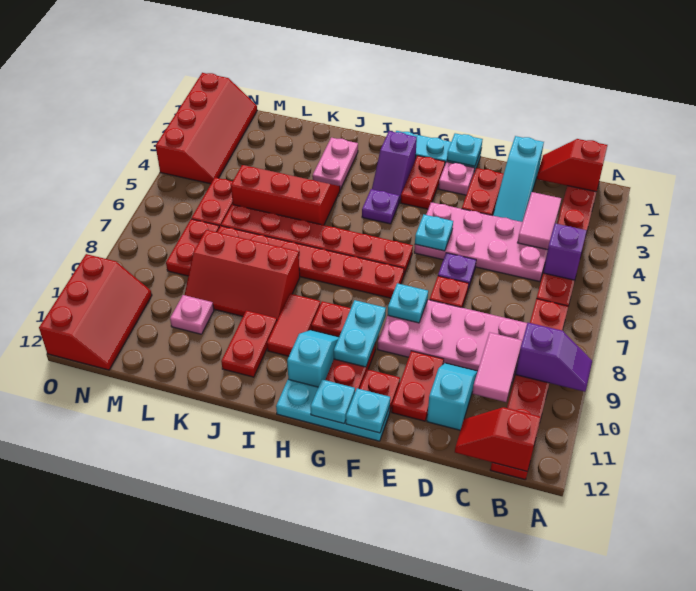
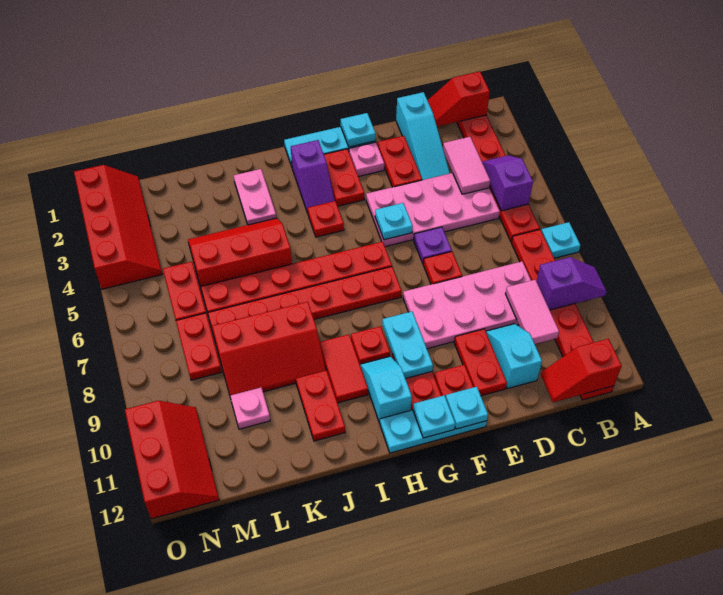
cyan plate F8 level 2 -> cyan plate A7 level 1
purple plate H4 level 1 -> red plate H4 level 1

